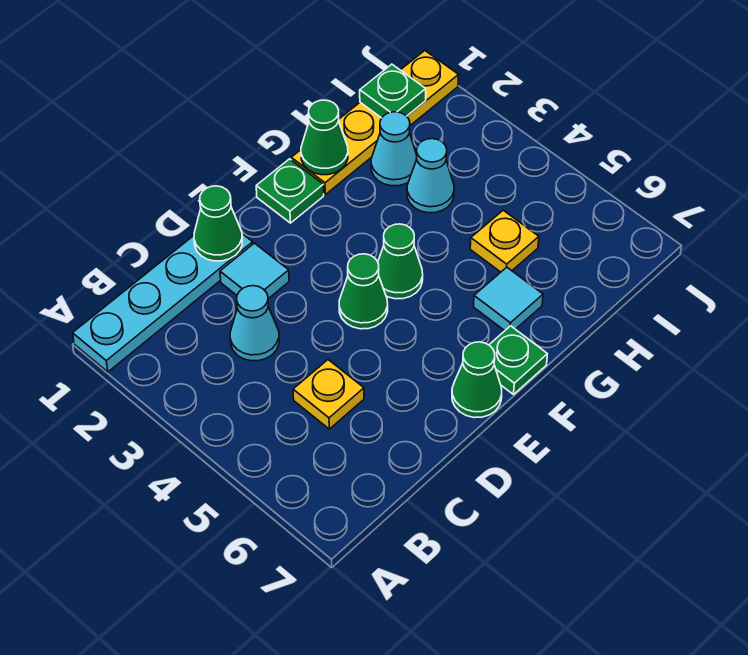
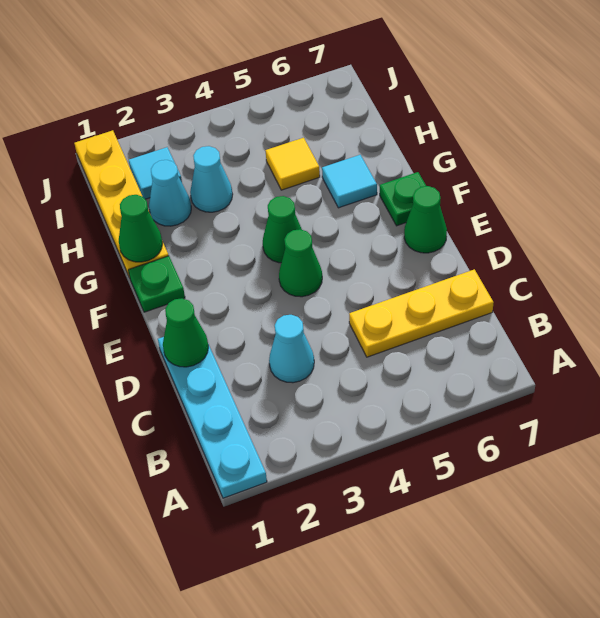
yellow plate C5 level 1 -> yellow plate C5:C7 level 1
cyan tile D2 level 1 -> cyan tile I2 level 1
yellow plate H5 level 1 -> yellow tile H5 level 1
green plate I1 level 2 -> none

